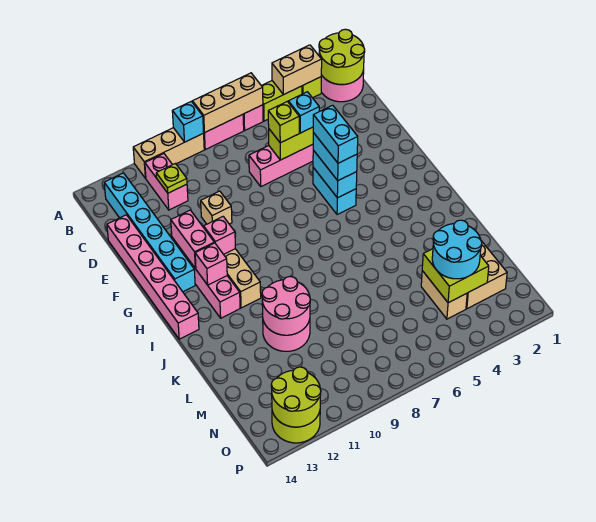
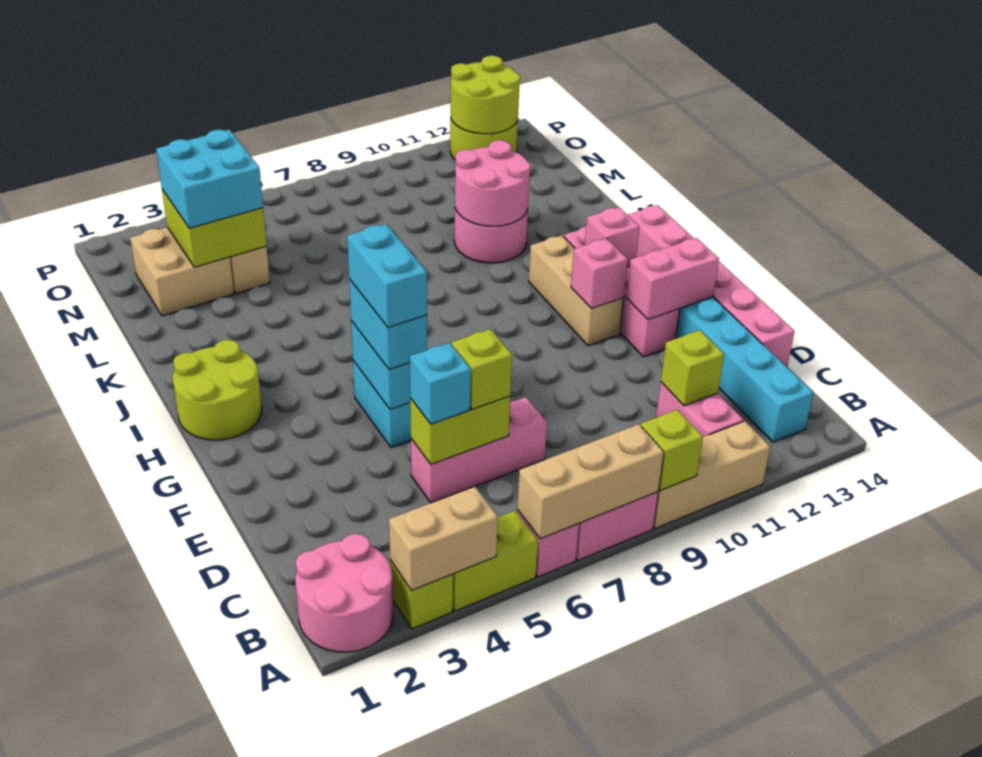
lime round brick A1:B2 level 2 -> lime round brick H1:I2 level 1
cyan brick A9 level 2 -> lime brick A9 level 2
lime plate C11 level 2 -> lime brick C11 level 2
tan brick E10 level 1 -> none
pink brick F12:G12 level 2 -> pink brick F12:F13 level 2
cyan round brick M3:N4 level 3 -> cyan brick M3:N4 level 3

